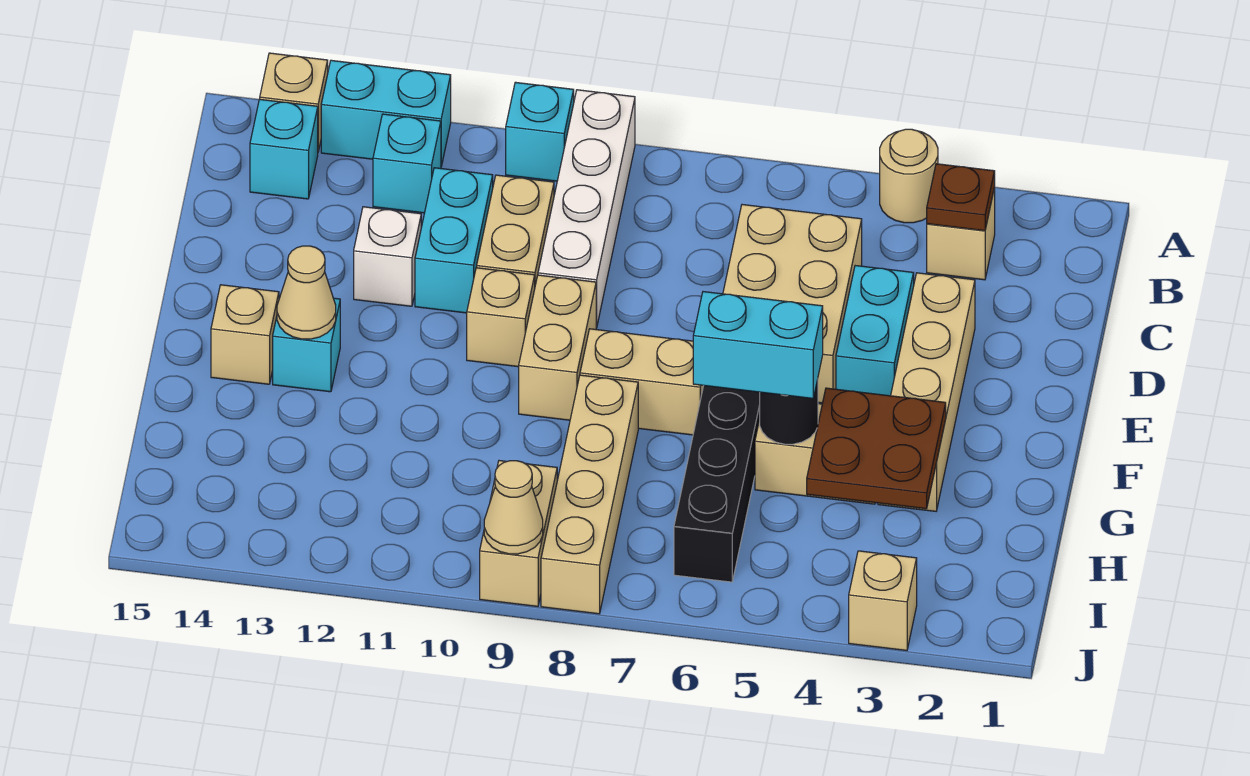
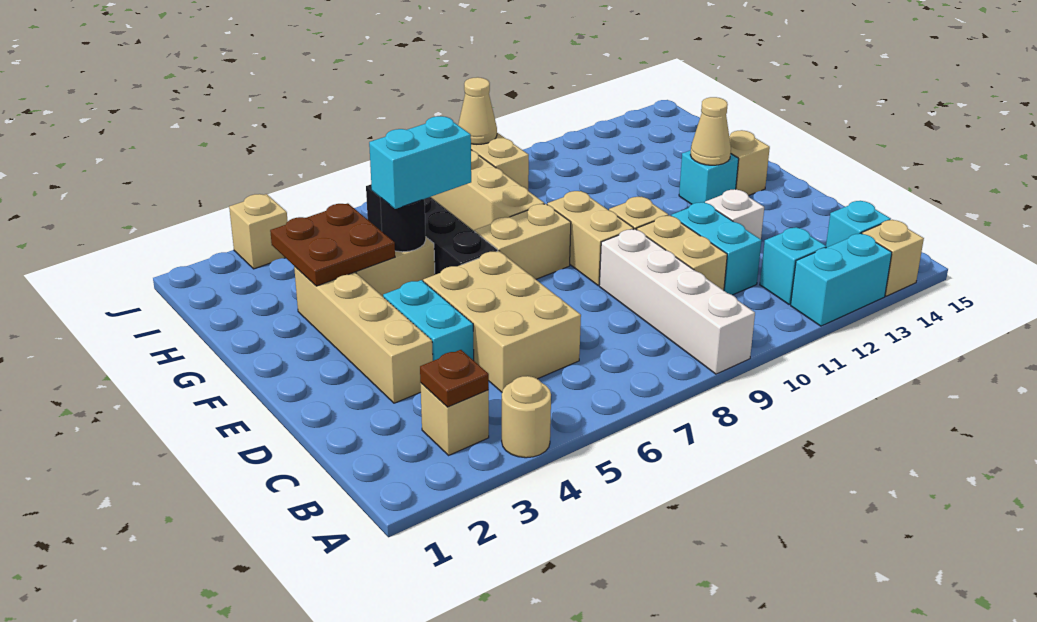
cyan brick A10 level 1 -> none

